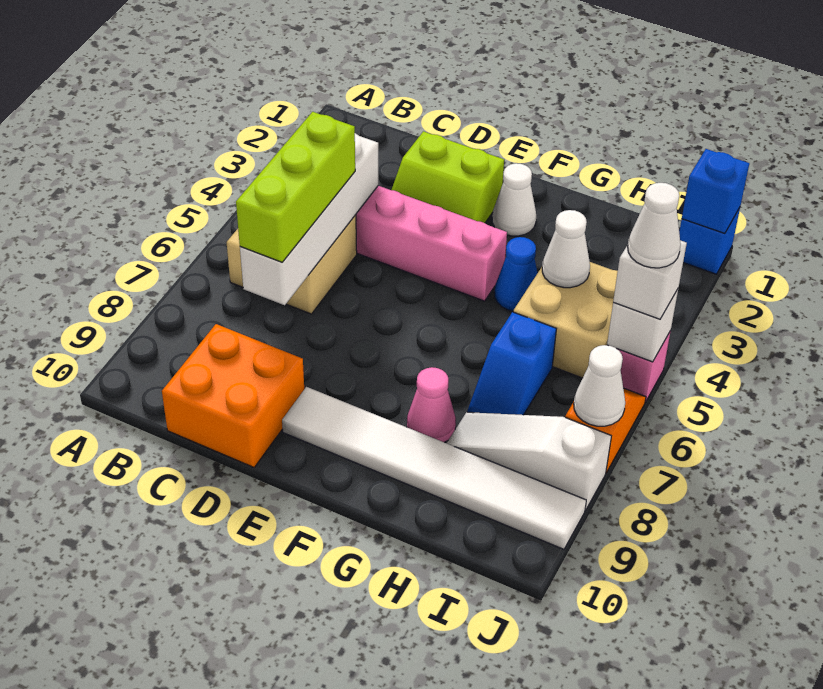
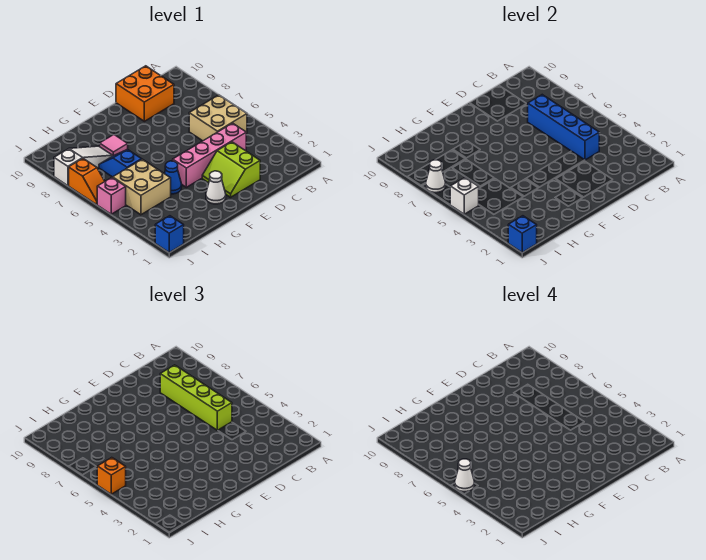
white brick C4:C7 level 2 -> blue brick C4:C7 level 2
lime brick C5:C7 level 3 -> lime brick C5:C8 level 3
lime slope D2:E3 level 1 top 2 -> lime slope D2:E3 level 1 top D
white tile E9:J9 level 1 -> none
pink cone G8 level 1 -> pink tile G8 level 1
white cone H4 level 2 -> none
white brick J5 level 3 -> orange brick J5 level 3

